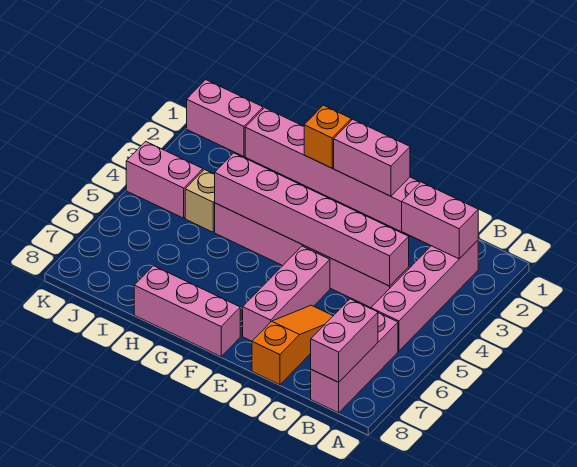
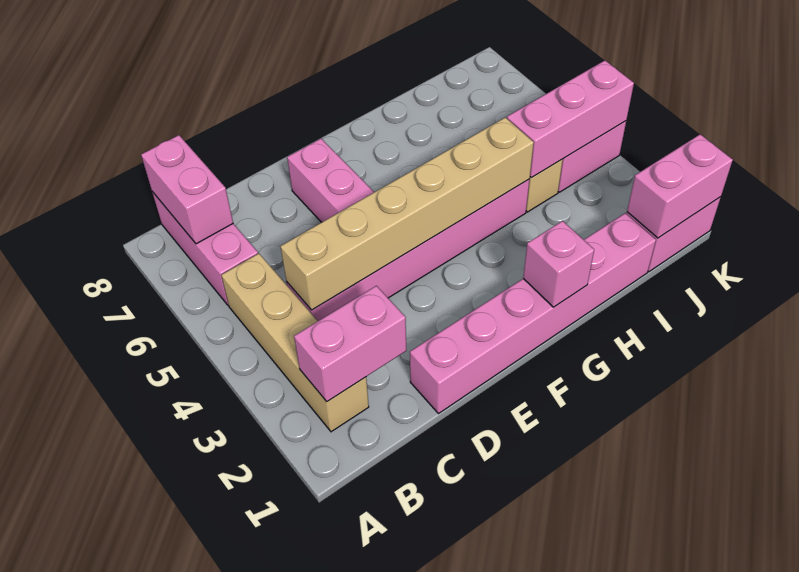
pink brick B2:B5 level 1 -> tan brick B2:B5 level 1
pink brick C4:H4 level 2 -> tan brick C4:H4 level 2
orange slope D6:D8 level 1 top 8 -> none
pink brick E1:F1 level 2 -> pink brick J1:K1 level 2
pink brick F8:H8 level 1 -> pink brick I4:K4 level 2
orange brick G1 level 2 -> pink brick G1 level 2

